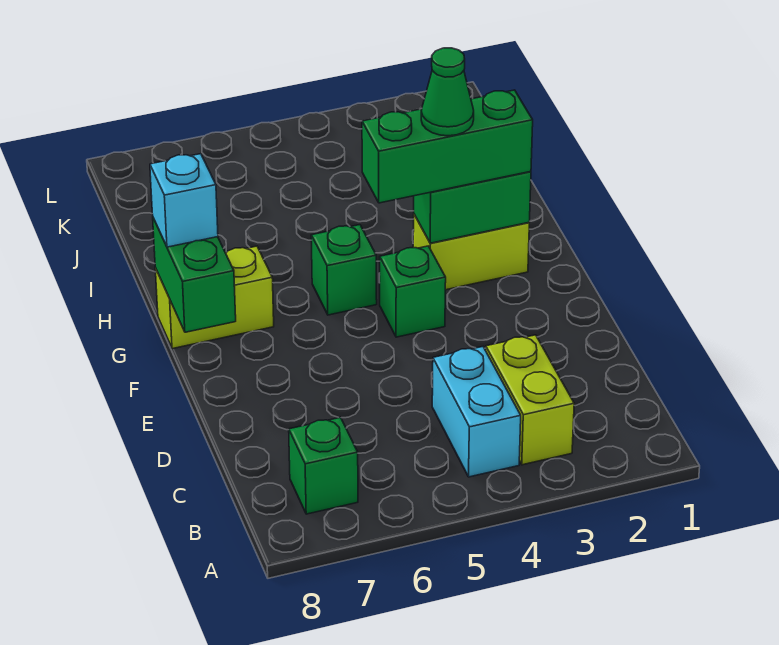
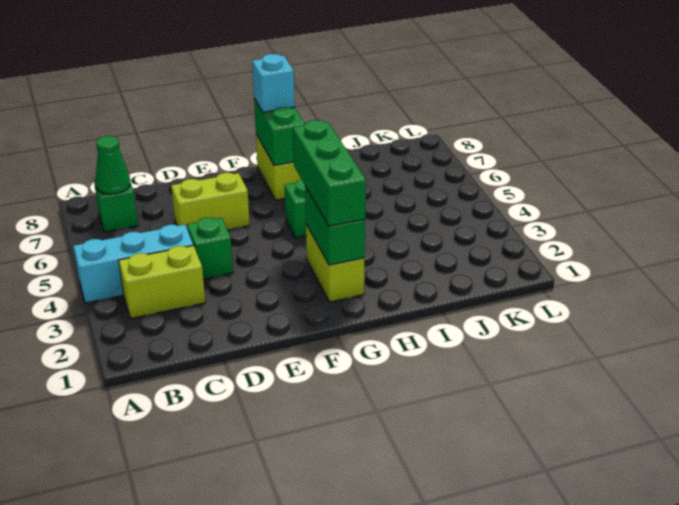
cyan brick B4:C4 level 1 -> cyan brick A4:C4 level 1
none -> lime brick D6:E6 level 1
green brick F4 level 1 -> green brick D4 level 1
green brick F8:G8 level 2 -> green brick G7:G8 level 2
green cone G3 level 4 -> green cone B7 level 2

